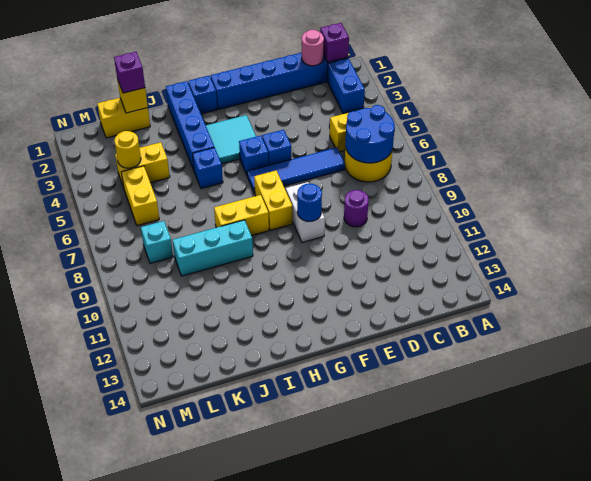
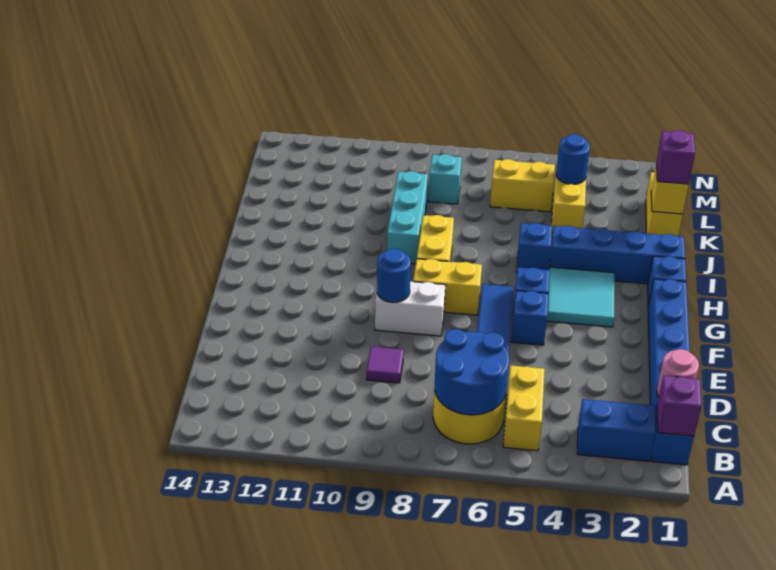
purple round brick D9 level 1 -> purple tile D9 level 1
yellow round brick L4 level 2 -> blue round brick L4 level 2

